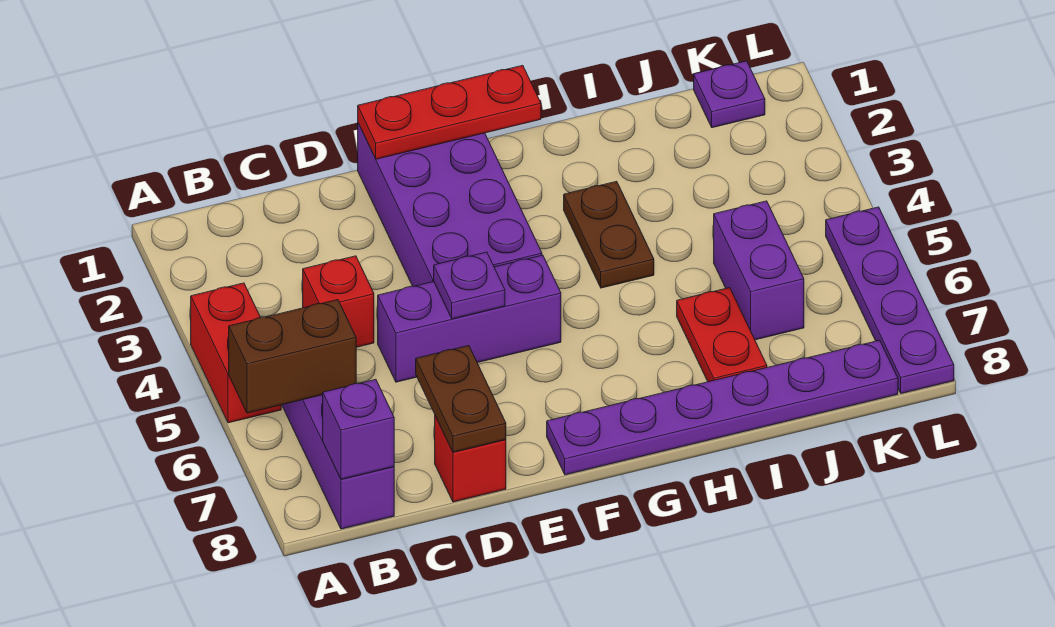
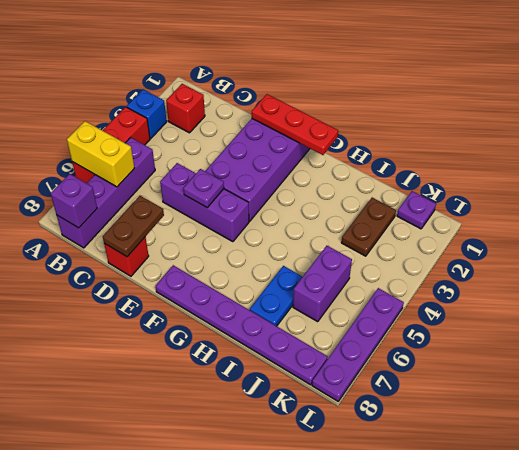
none -> blue brick A3 level 1
red brick A4:A5 level 1 -> red brick A4:A6 level 1
brown brick A6:B6 level 2 -> yellow brick A6:B6 level 2
red brick C4 level 1 -> red brick B2 level 1
brown plate H3:H4 level 1 -> brown plate J2:J3 level 1
red plate I6:I7 level 1 -> blue plate I6:I7 level 1

